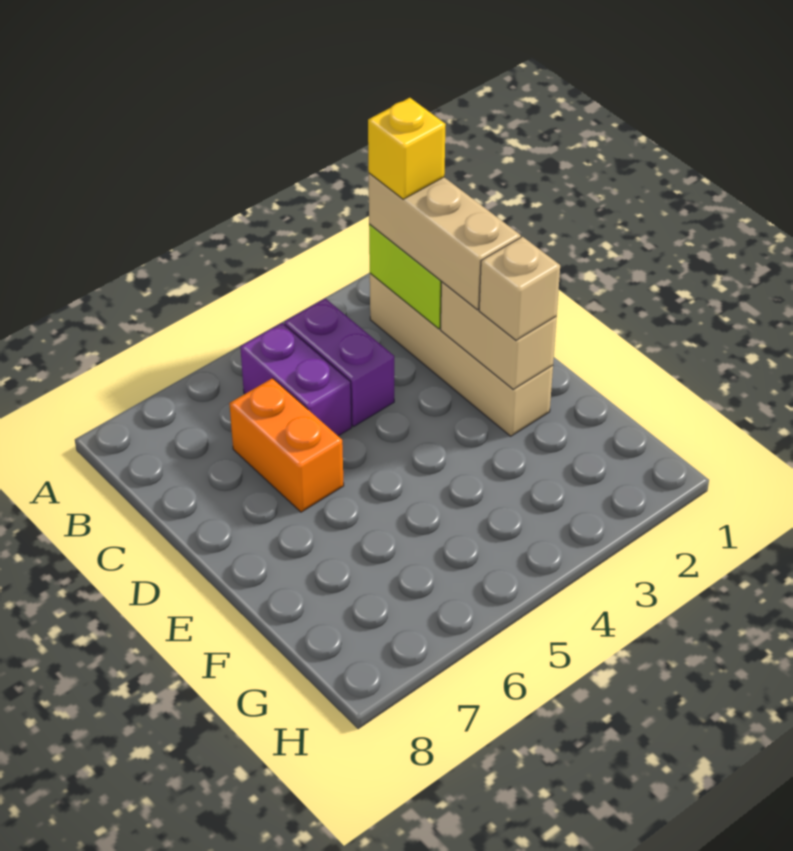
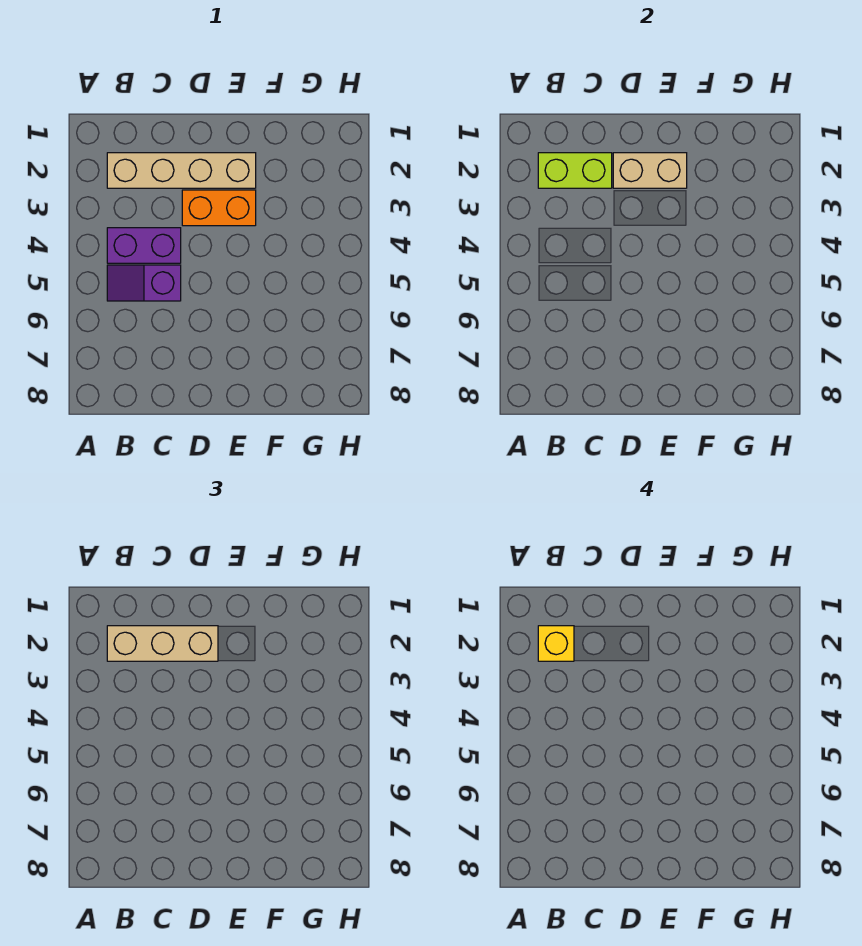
purple brick B5:C5 level 1 -> purple slope B5:C5 level 1 top C
orange brick C6:D6 level 1 -> orange brick D3:E3 level 1
tan brick E2 level 3 -> none

